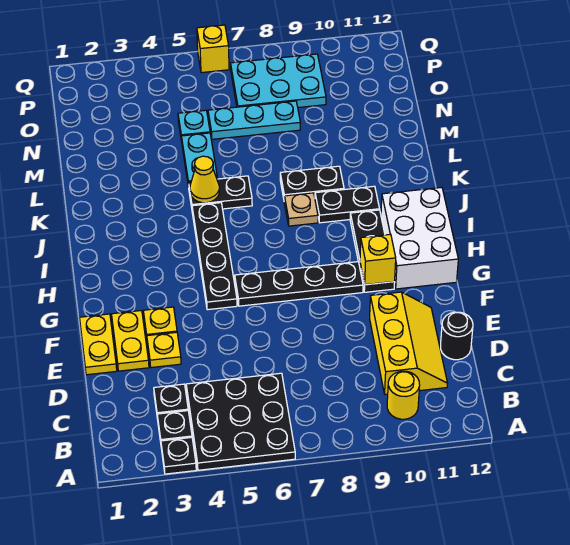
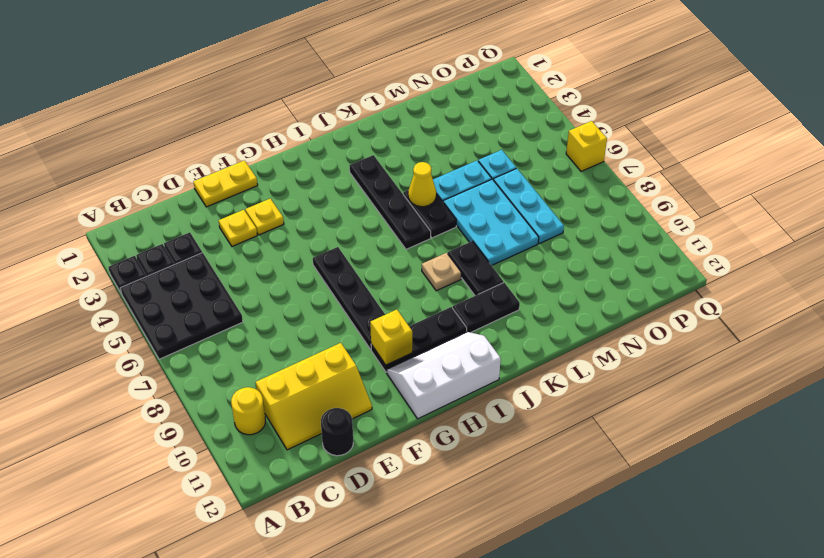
yellow plate E2:F2 level 1 -> none
black plate G5:J5 level 1 -> black plate J3:J6 level 1
white brick G11:I12 level 1 -> white slope G11:I12 level 1 top 12
black plate J9:J10 level 1 -> black plate J10:K10 level 1
cyan plate O7:P9 level 1 -> cyan plate L6:M8 level 1

